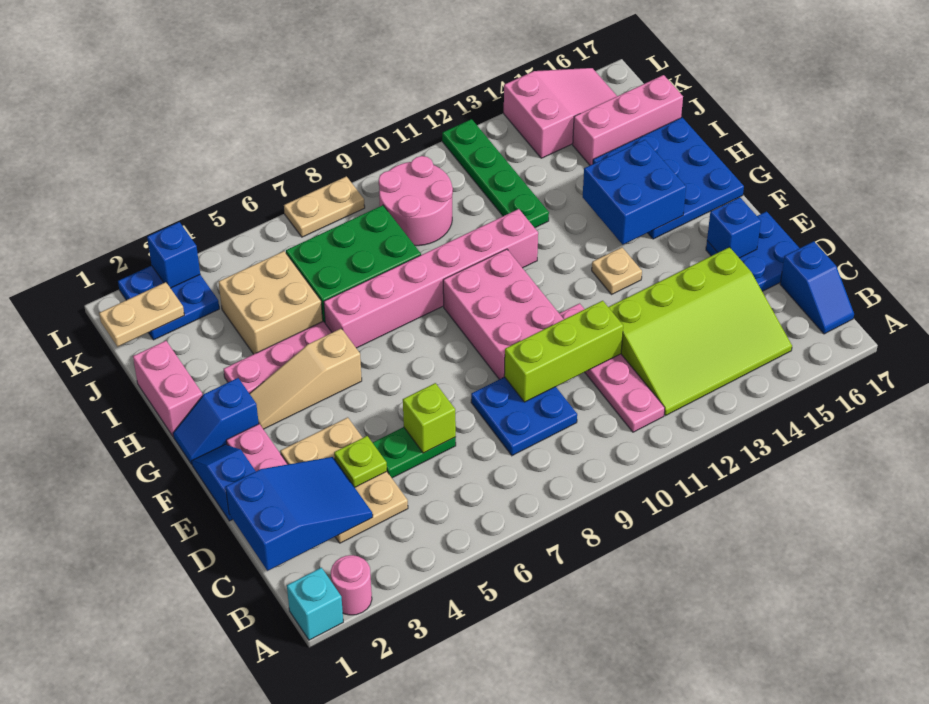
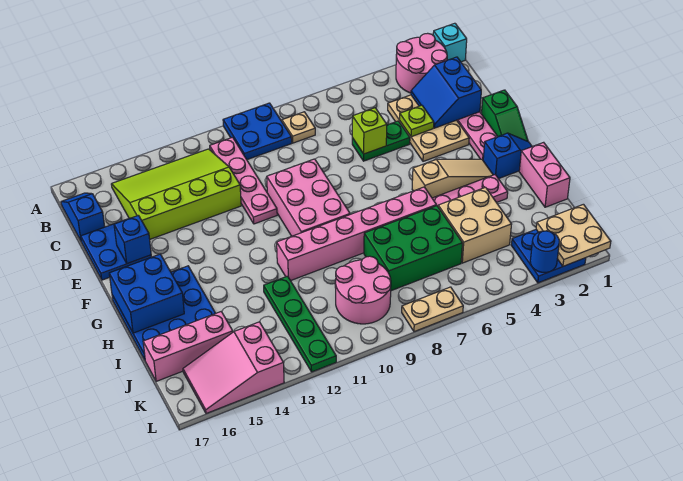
pink round brick A2 level 1 -> pink round brick A2:B3 level 1
blue slope C1:D3 level 2 top 1 -> blue slope C2:D3 level 2 top 2
blue plate C8:D9 level 1 -> blue plate A9:B10 level 1
lime brick D9:D11 level 2 -> none
blue slope E1:F1 level 1 top E -> green slope E1:F1 level 1 top E
tan plate F13 level 1 -> tan plate B8 level 1
blue brick G14:H15 level 2 -> blue brick G16:H17 level 2
tan plate K1:K2 level 2 -> tan plate K1:L2 level 2
blue brick L3 level 2 -> blue round brick L3 level 2

